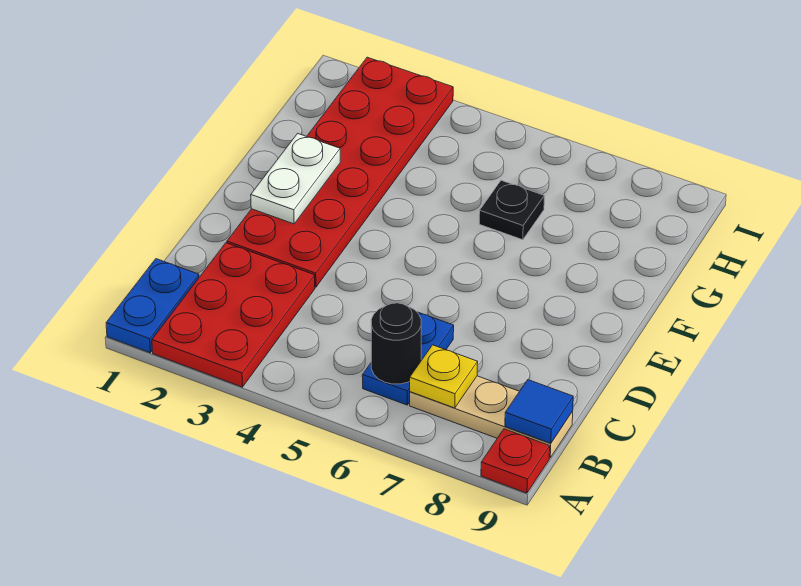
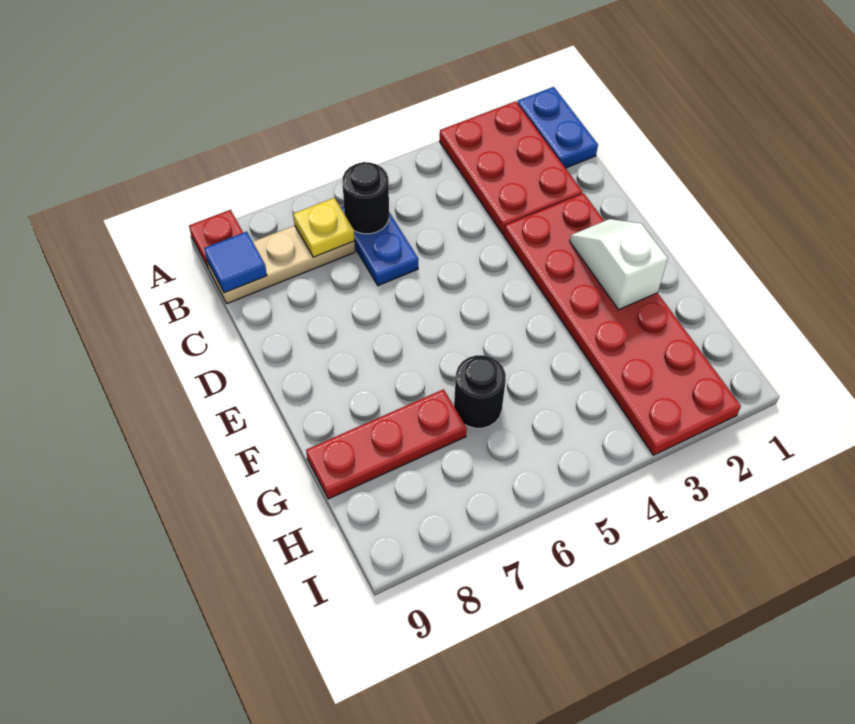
white plate E2:F2 level 2 -> white slope E2:F2 level 2 top F
black plate G6 level 1 -> black round brick G6 level 1
none -> red plate G7:G9 level 1

